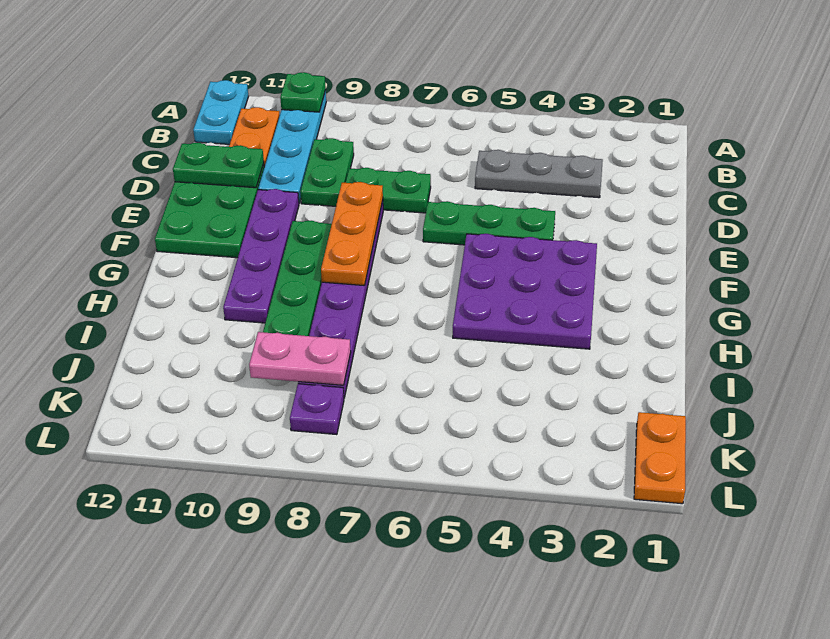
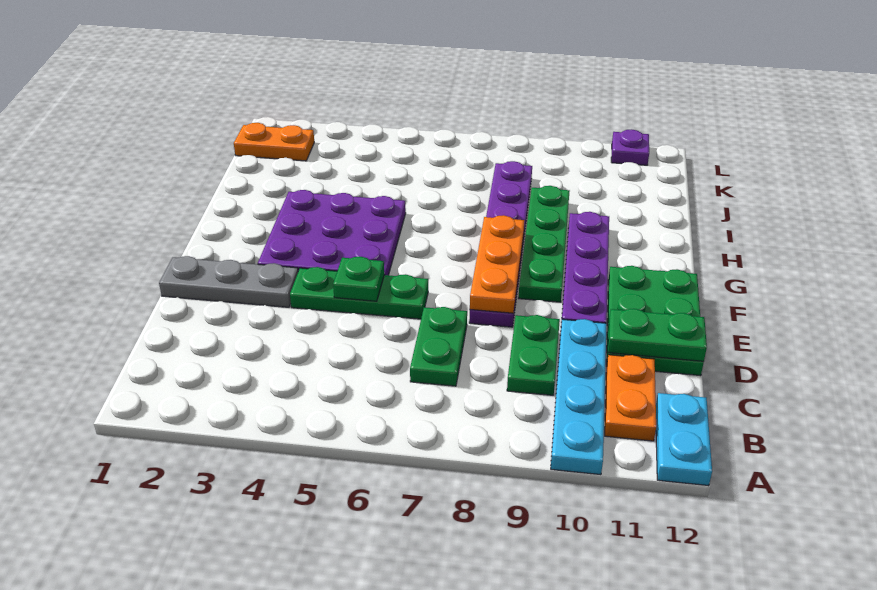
green plate A10 level 2 -> green plate E5 level 2
grey plate C3:C5 level 1 -> grey plate E1:E3 level 1
green plate D7:D8 level 1 -> green plate C7:D7 level 1
pink plate J8:J9 level 2 -> none
orange plate K1:L1 level 1 -> orange plate K1:K2 level 1
purple plate K8 level 1 -> purple plate L11 level 1

